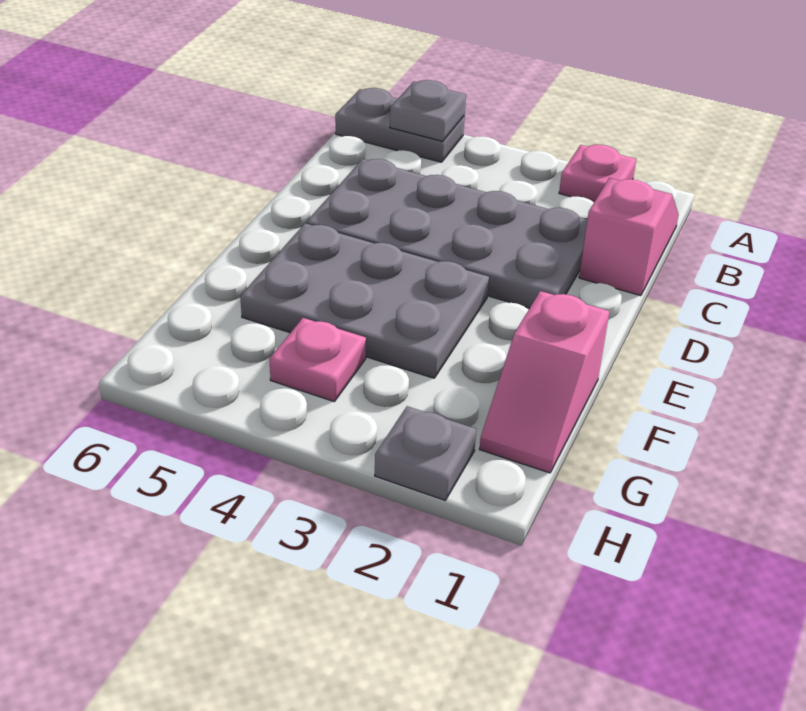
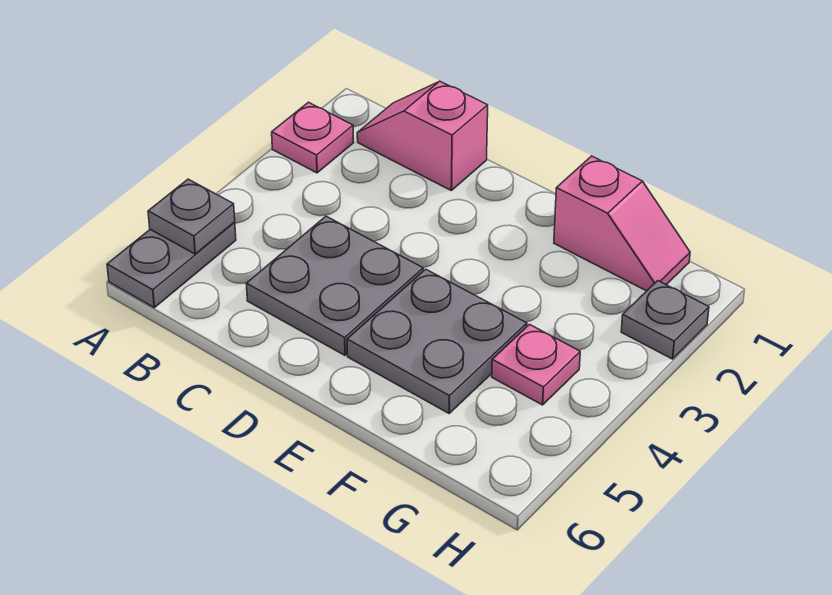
grey plate C2:D5 level 1 -> grey plate C4:D5 level 1
grey plate E3:F5 level 1 -> grey plate E4:F5 level 1

